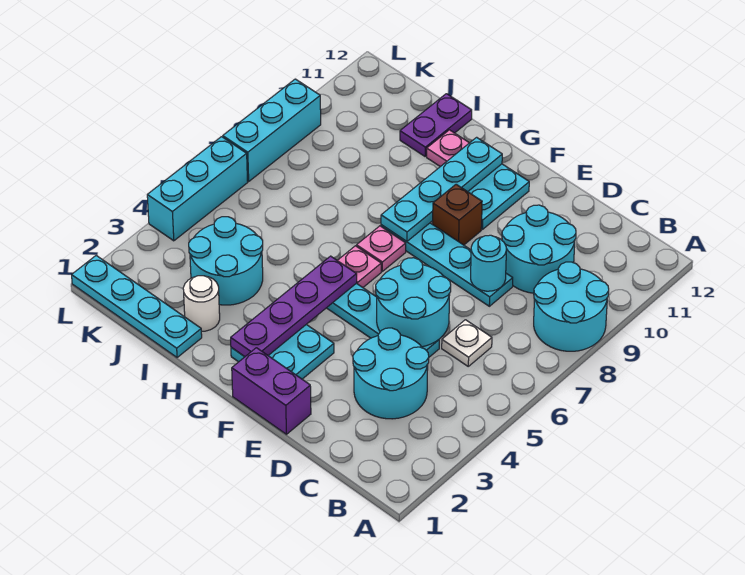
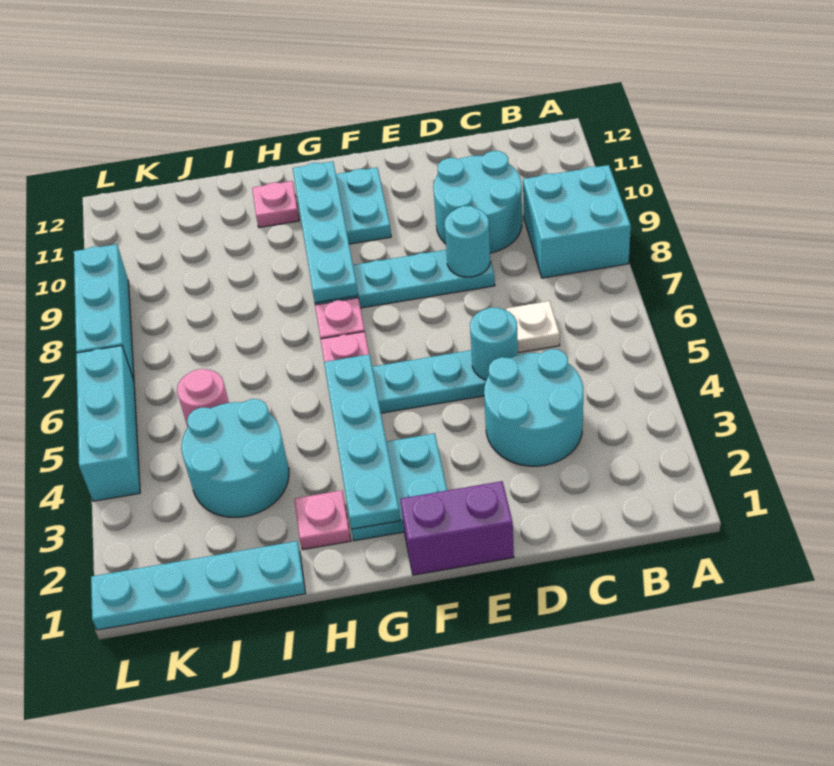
cyan round brick A8:B9 level 1 -> cyan brick A8:B9 level 1
cyan round brick D5:E6 level 2 -> cyan round brick D5 level 2
brown brick F9 level 1 -> none
purple plate G2:G5 level 2 -> cyan plate G2:G5 level 2
none -> pink plate H2 level 1
white round brick I2 level 1 -> none
purple plate I11:I12 level 1 -> none
none -> pink round brick J5 level 1

